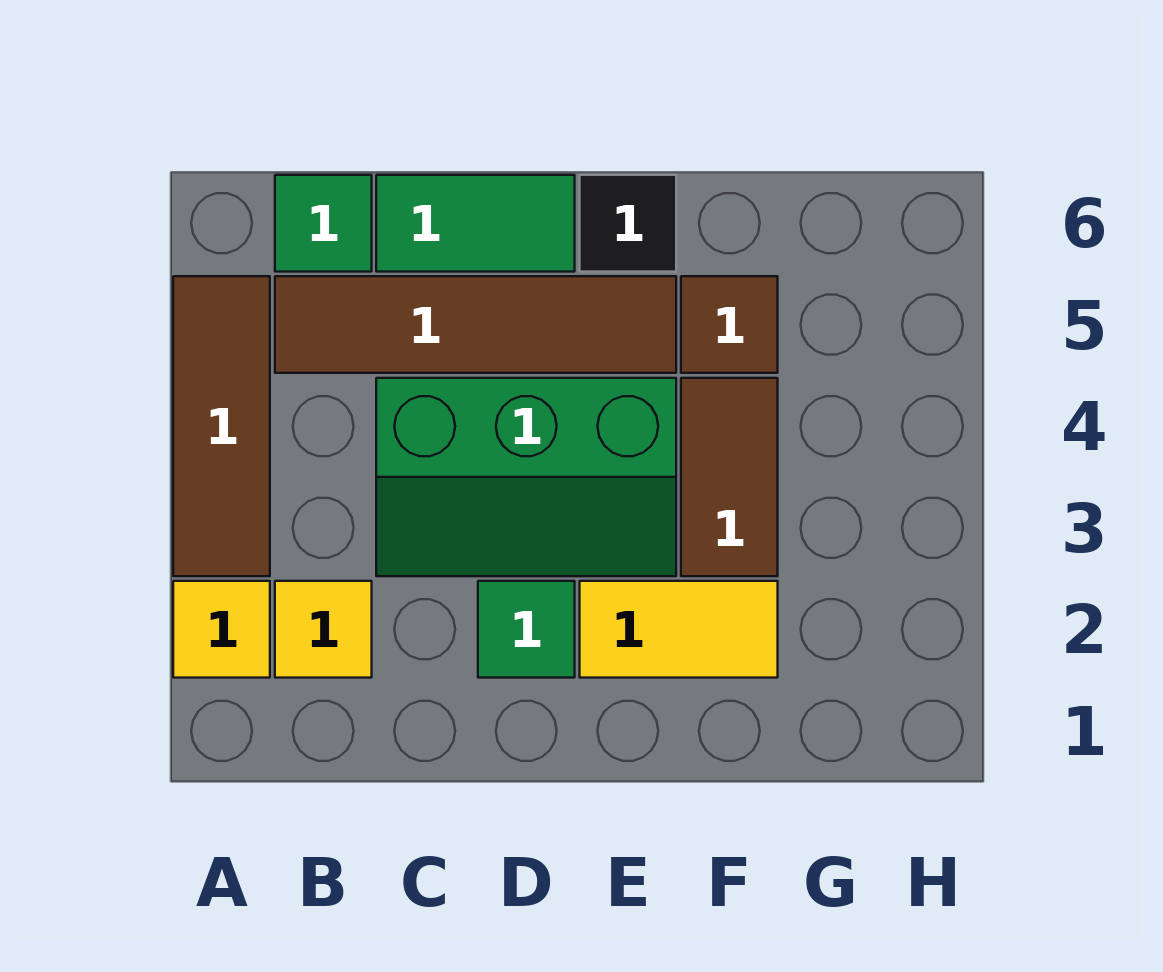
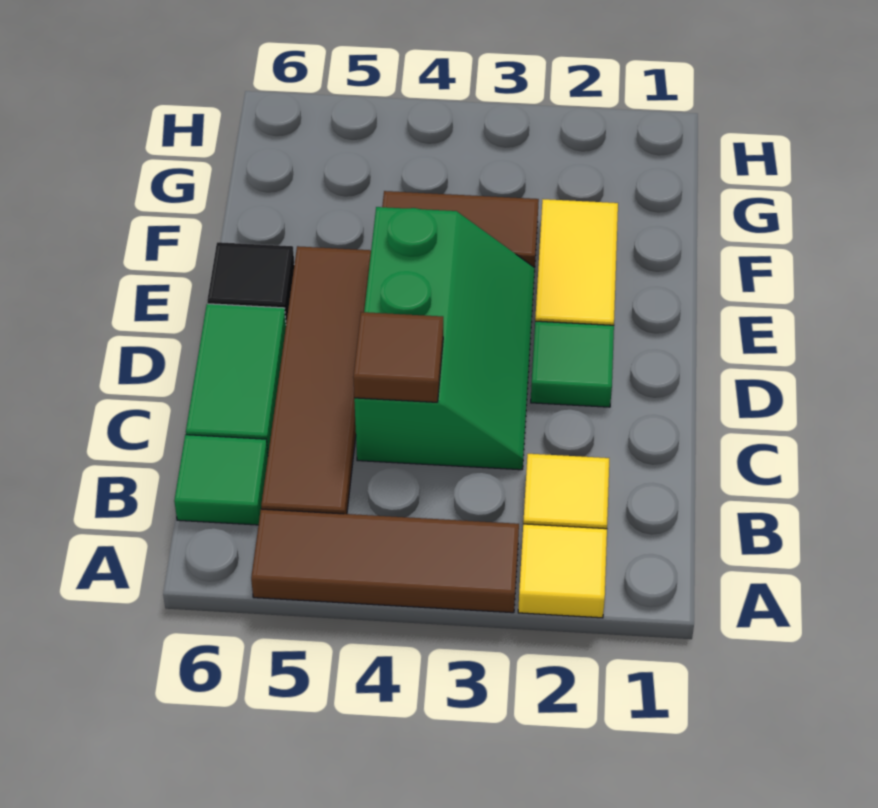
brown tile F5 level 1 -> brown tile C4 level 2

